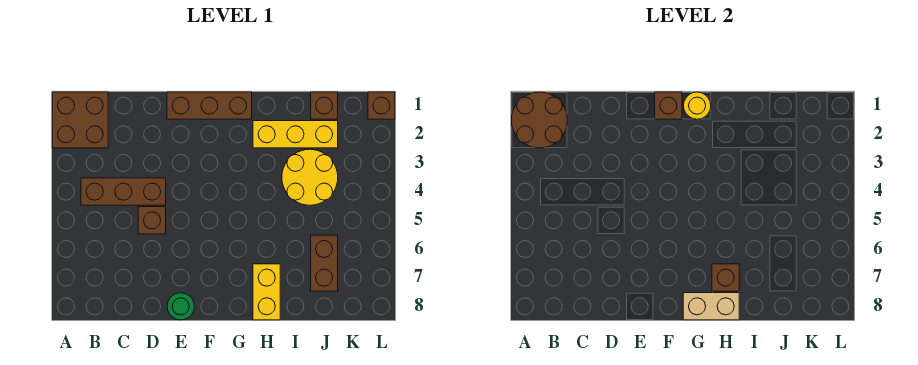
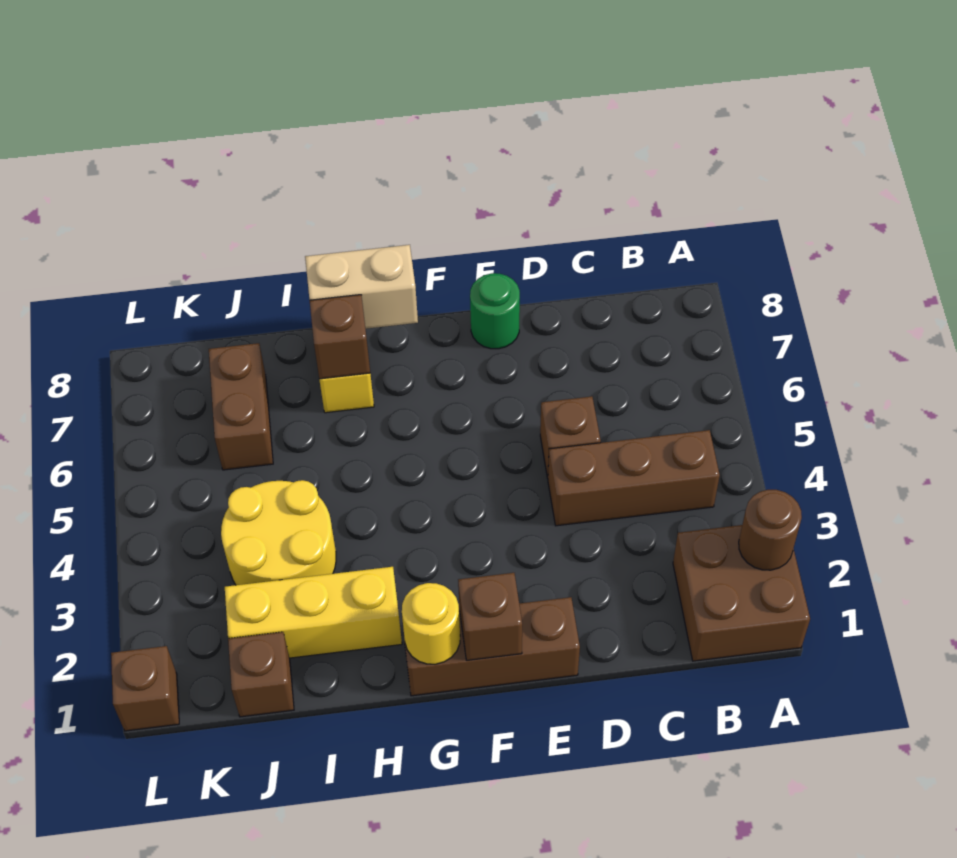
brown round brick A1:B2 level 2 -> brown round brick A2 level 2

